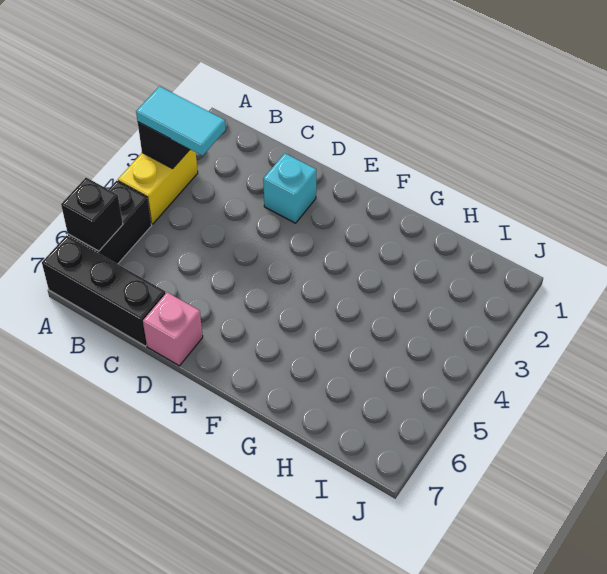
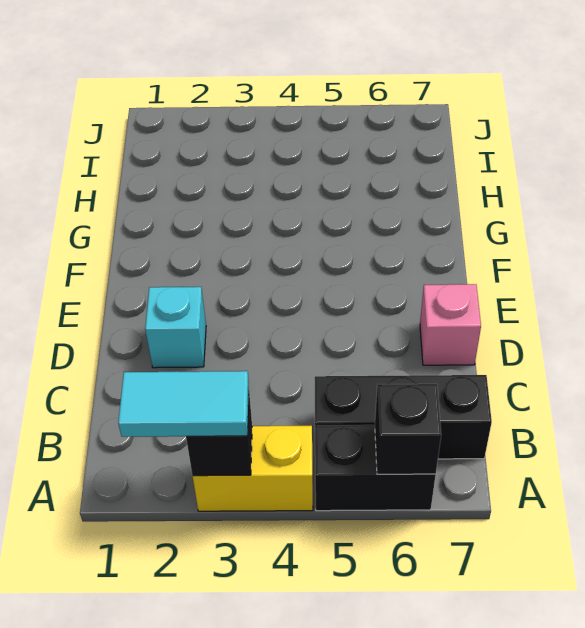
cyan tile A3:B3 level 3 -> cyan tile A2:A3 level 3
black brick A7:C7 level 1 -> black brick B5:B7 level 1

